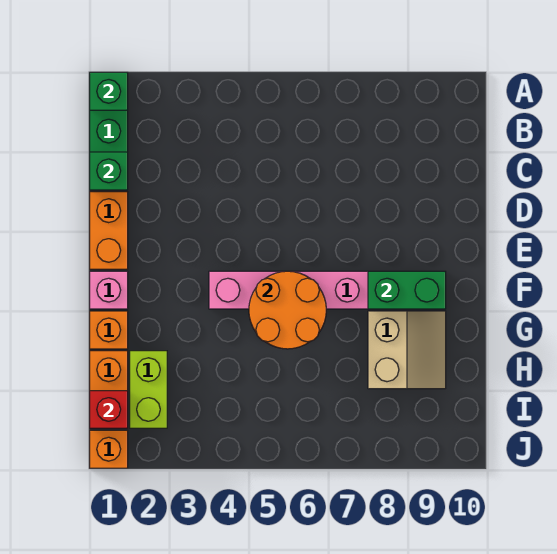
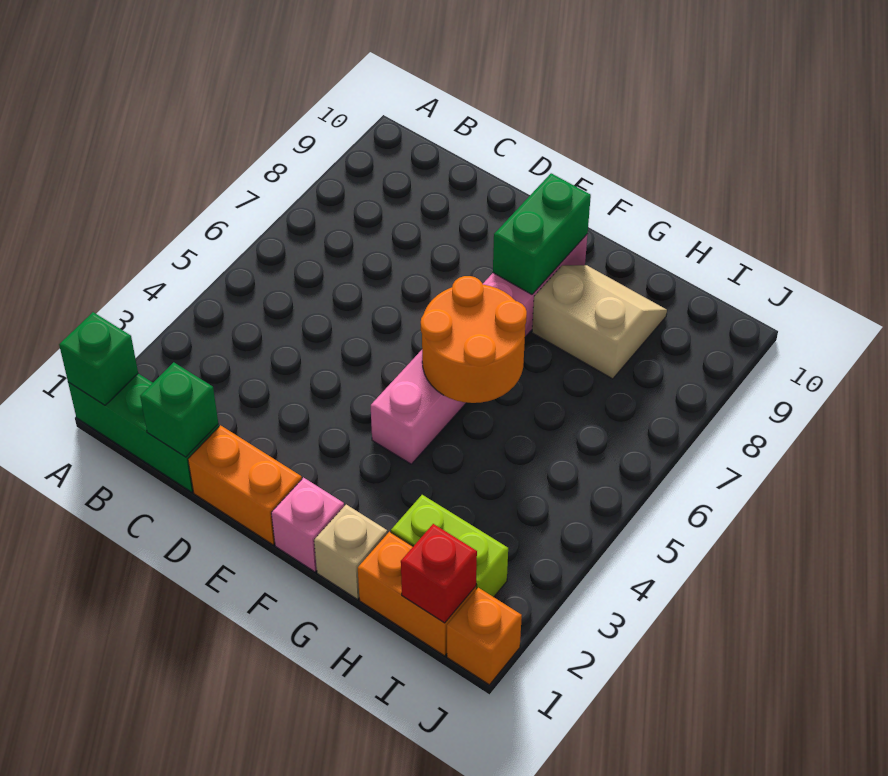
orange brick G1 level 1 -> tan brick G1 level 1

